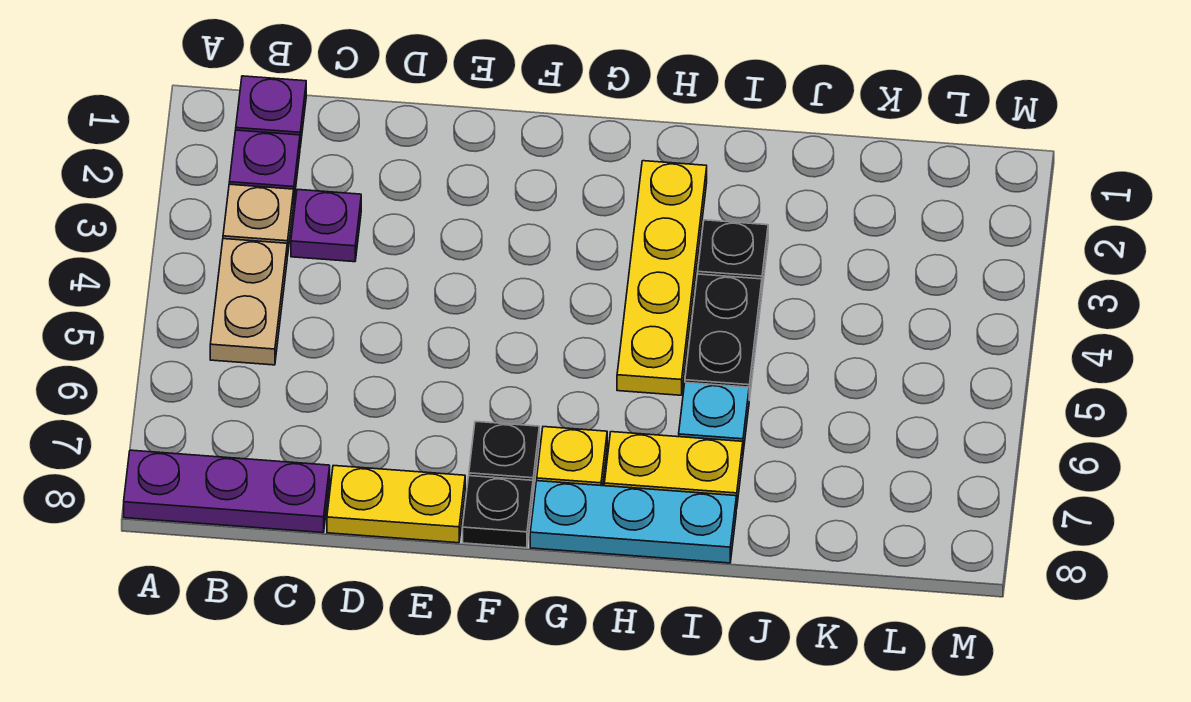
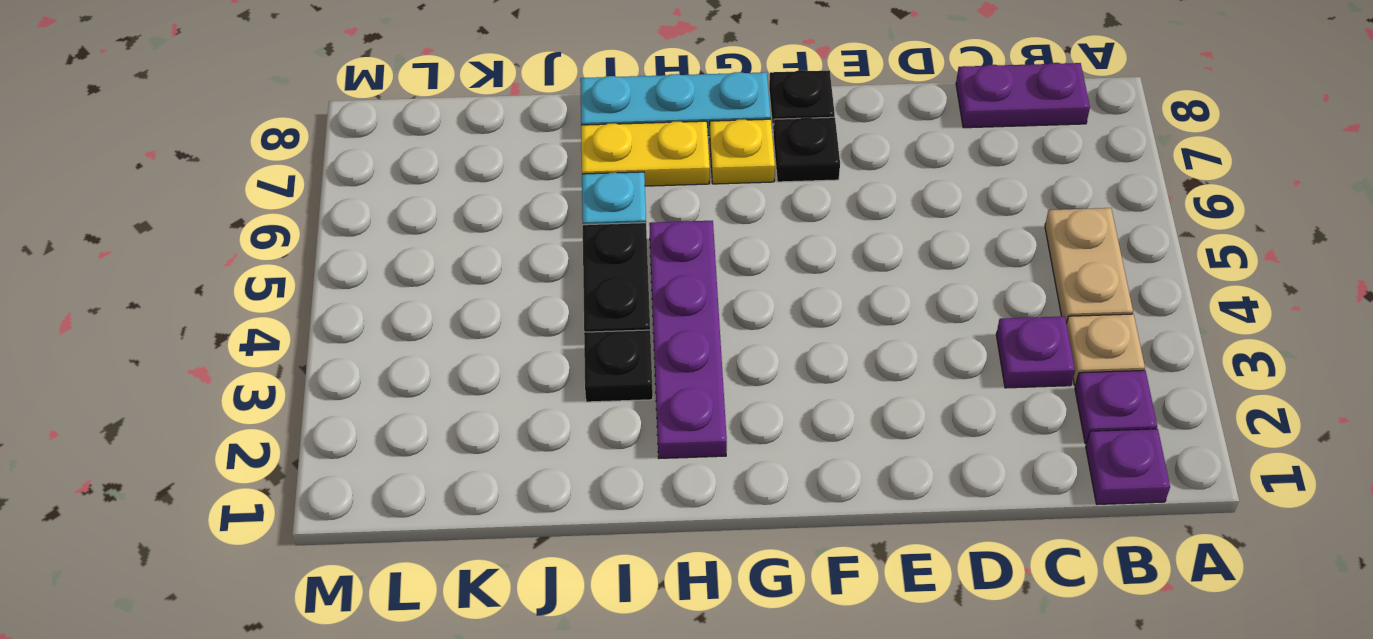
purple plate A8:C8 level 1 -> purple plate B8:C8 level 1
yellow plate D8:E8 level 1 -> none
yellow plate H2:H5 level 1 -> purple plate H2:H5 level 1

